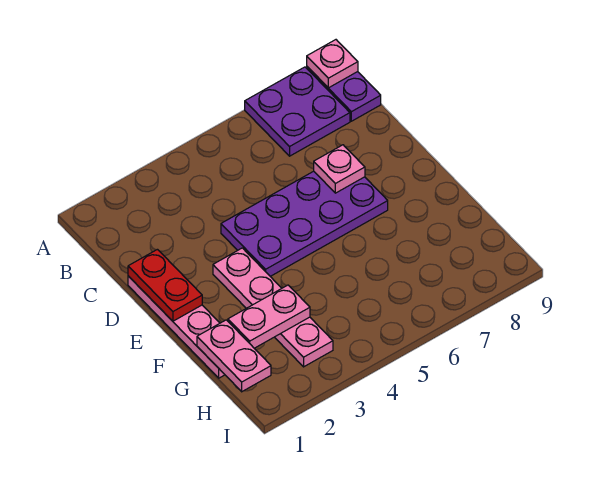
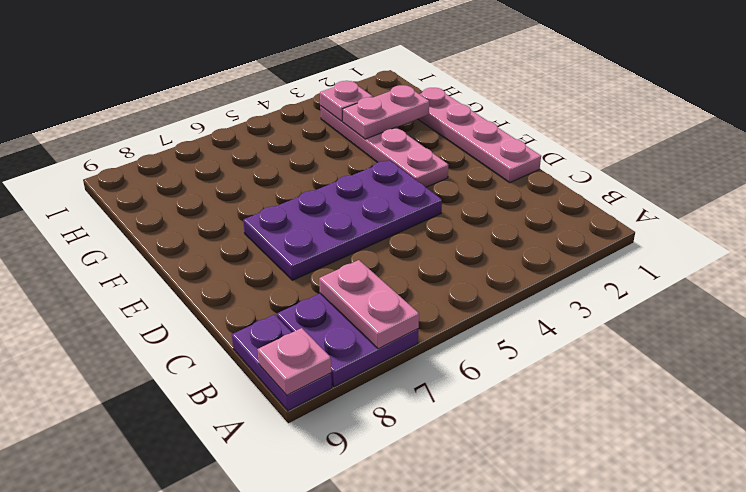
red plate D1:E1 level 2 -> none
pink plate D7 level 2 -> pink plate H3 level 2
pink plate G1:H1 level 2 -> pink plate A7:B7 level 2

